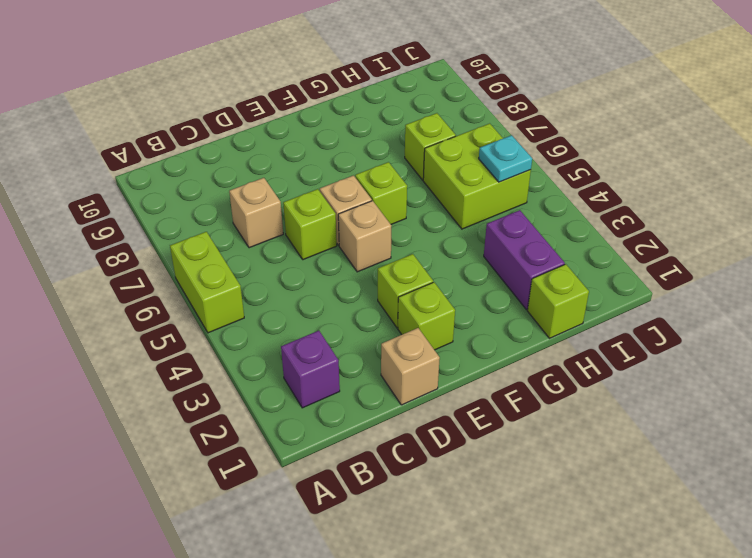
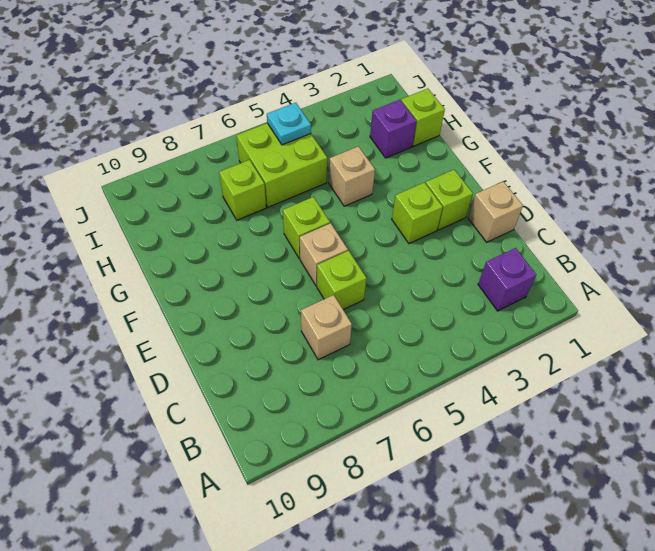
lime brick A5:A6 level 1 -> none
tan brick E5 level 1 -> tan brick G4 level 1
purple brick H2:H3 level 1 -> purple brick H2 level 1

